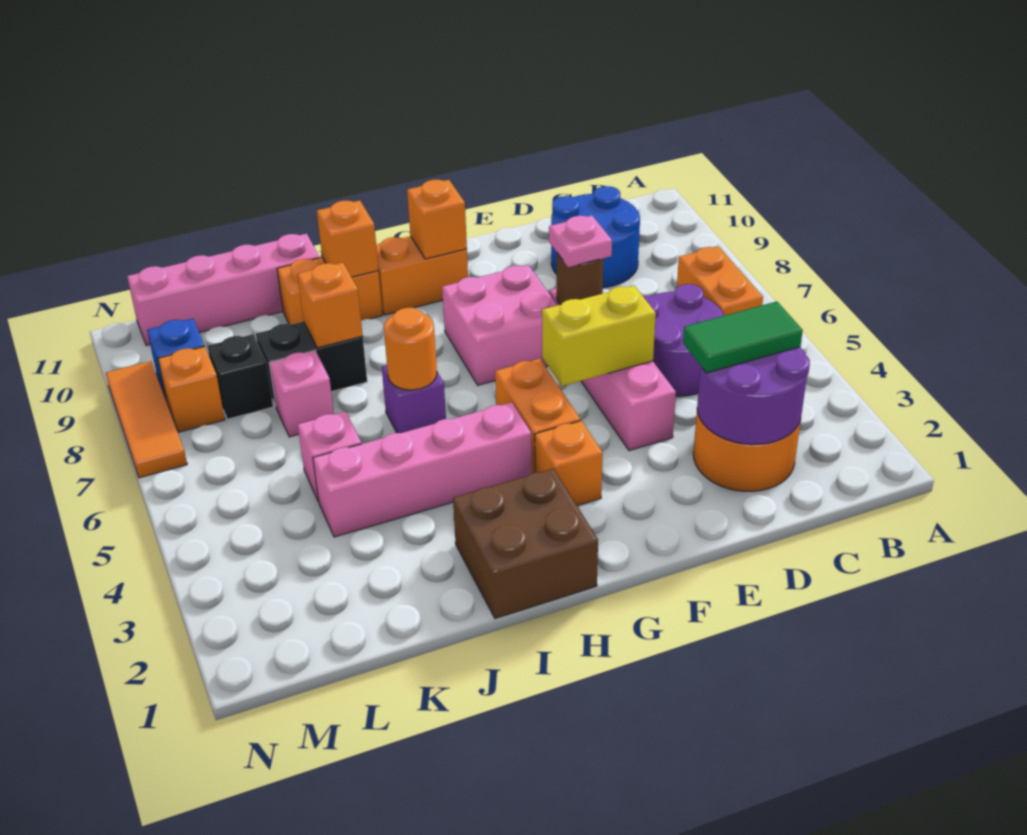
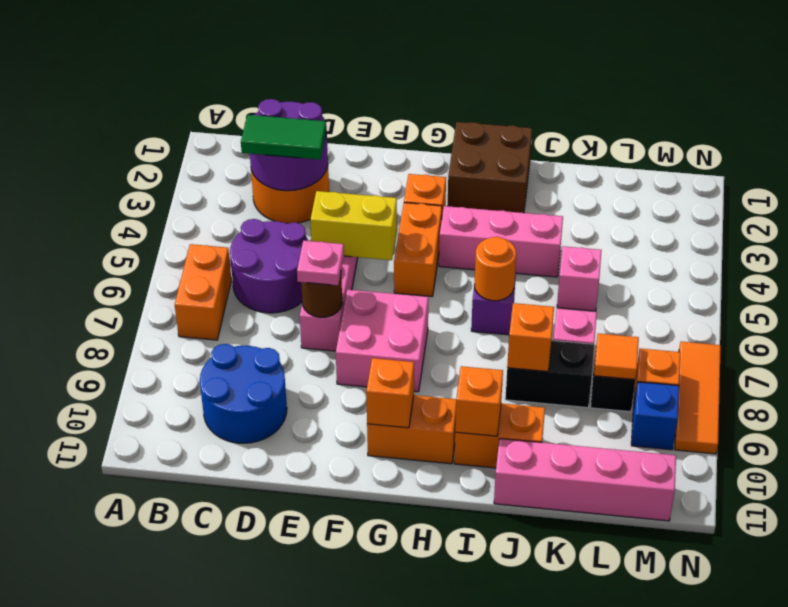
pink brick H4:K4 level 1 -> pink brick H4:J4 level 1
none -> orange tile L8 level 2

